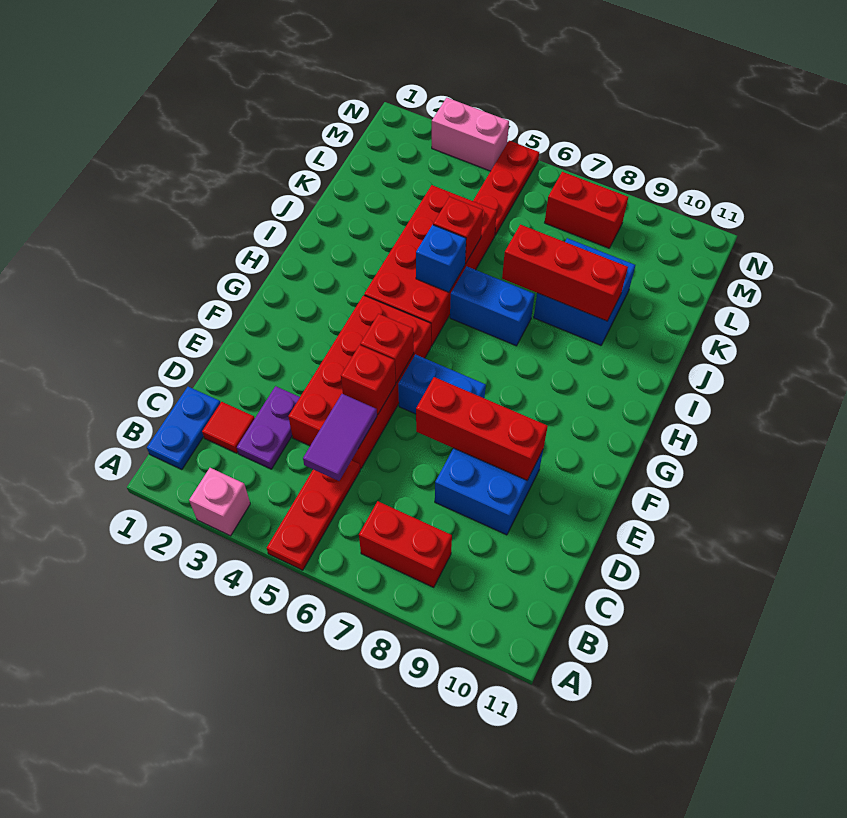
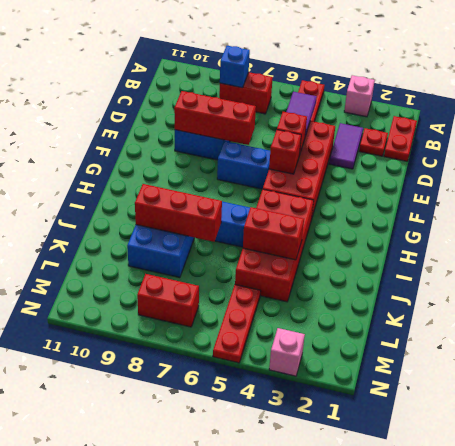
blue plate B1:C1 level 1 -> red plate B1:C1 level 1
red tile C2 level 1 -> red plate C2 level 1
purple plate C3:D3 level 1 -> purple tile C3:D3 level 1
blue brick I5 level 2 -> blue brick B8 level 2
red brick J5 level 2 -> red brick J4:J5 level 2
pink brick N3:N4 level 1 -> pink brick N3 level 1

